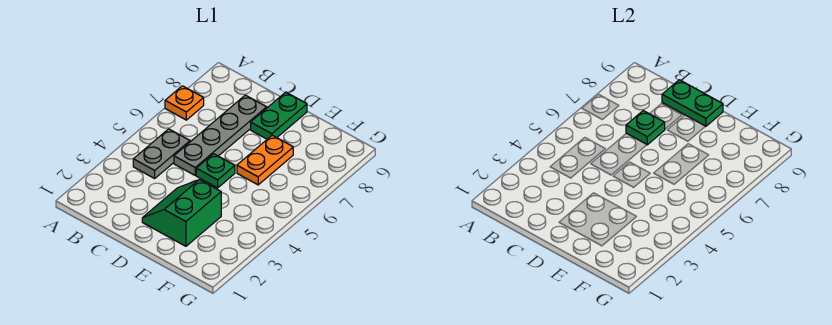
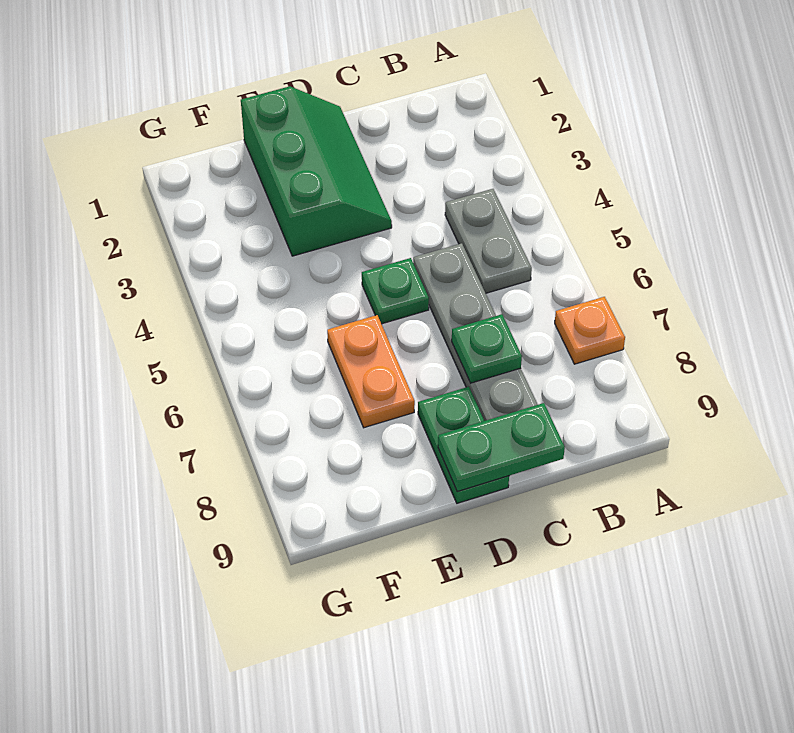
green slope D2:E3 level 1 top E -> green slope D1:E3 level 1 top E

